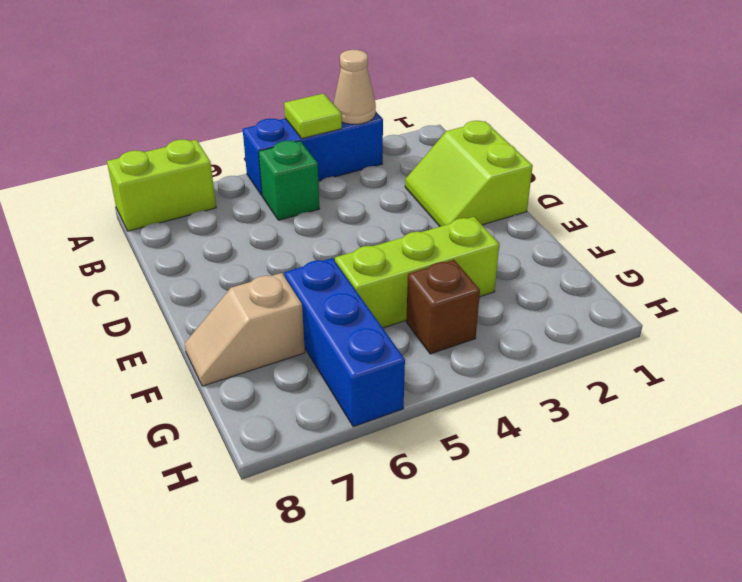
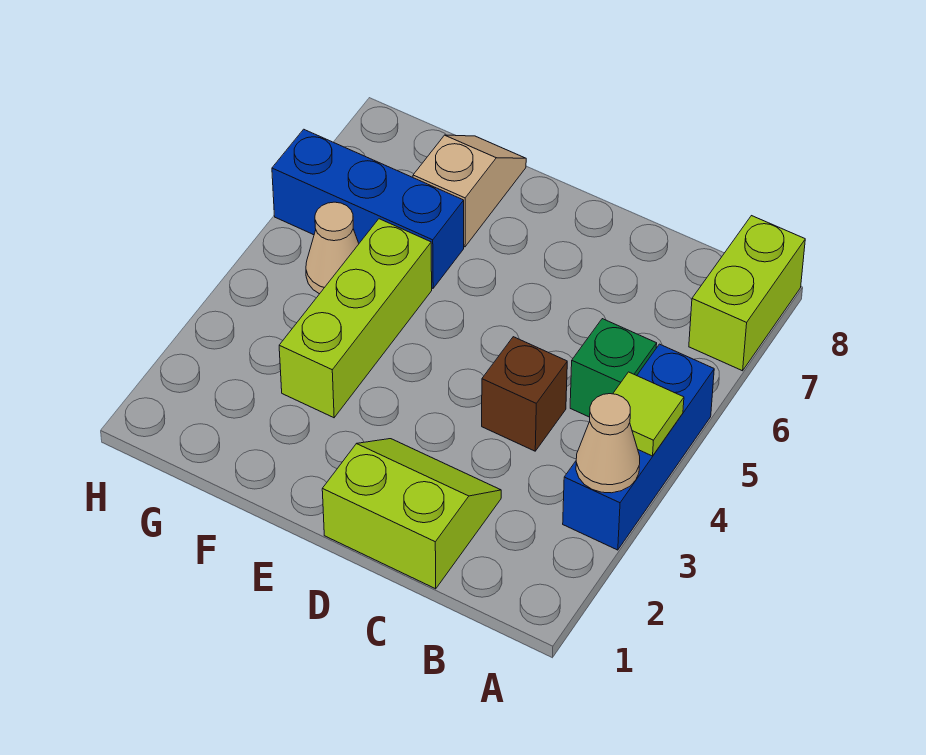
brown brick G4 level 1 -> brown brick C4 level 1
none -> tan cone G5 level 1

